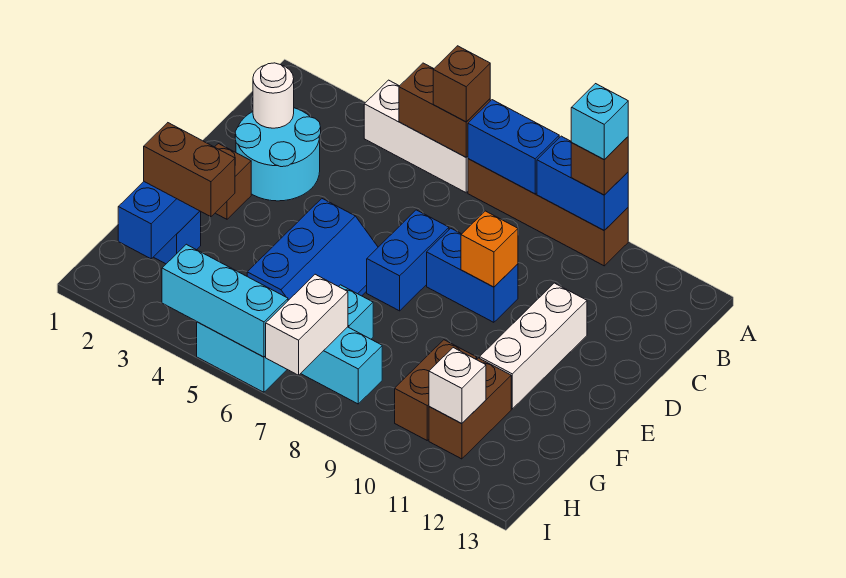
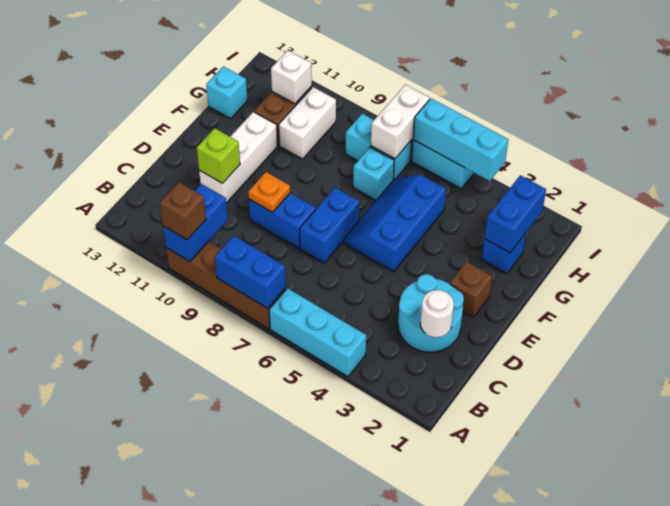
white brick A4:A6 level 1 -> cyan brick A4:A6 level 1
brown brick A5:A6 level 2 -> none
brown brick A6 level 3 -> none
blue brick A9:A10 level 2 -> blue brick A10:B10 level 2
cyan brick A10 level 4 -> cyan brick G13 level 1
orange brick D9 level 2 -> orange plate D9 level 2
none -> lime brick D11 level 2
brown brick G2:G3 level 3 -> none
brown brick G10:H10 level 1 -> white brick G10:H10 level 1

